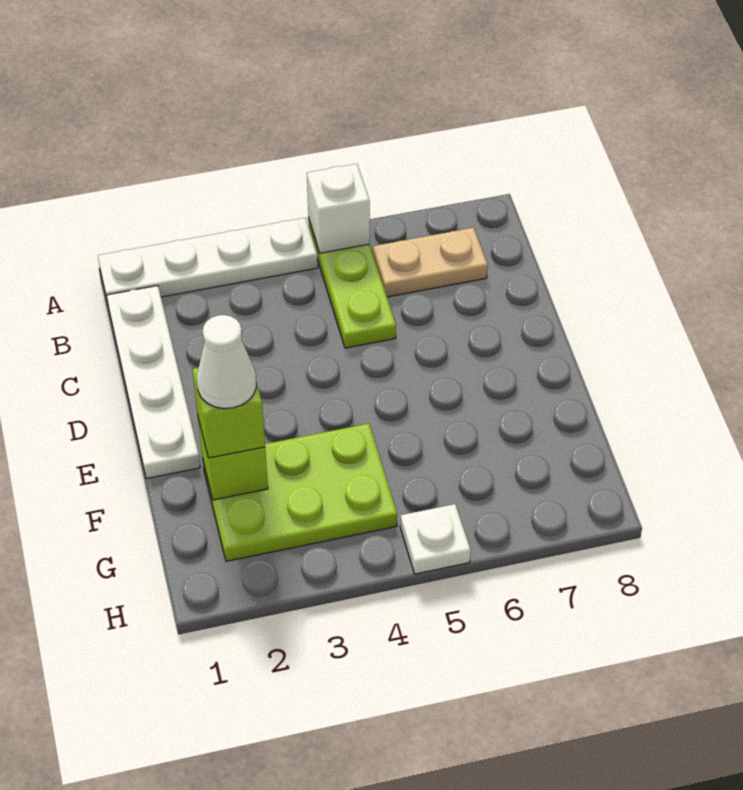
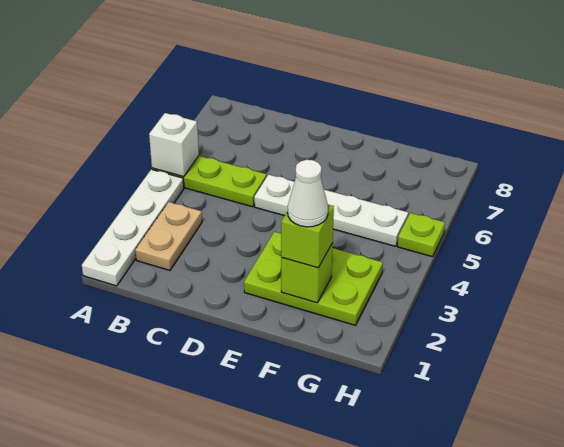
white plate B1:E1 level 1 -> white plate D5:G5 level 1
tan plate B6:B7 level 1 -> tan plate B2:B3 level 1
lime plate F2:G4 level 1 -> lime plate E2:G3 level 1
white plate H5 level 1 -> lime plate H5 level 1

